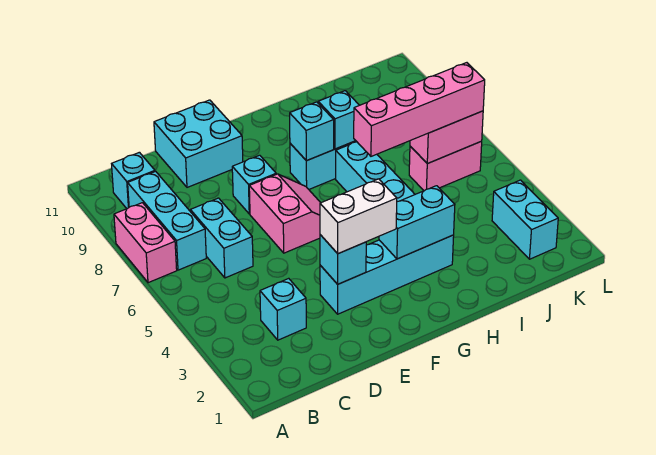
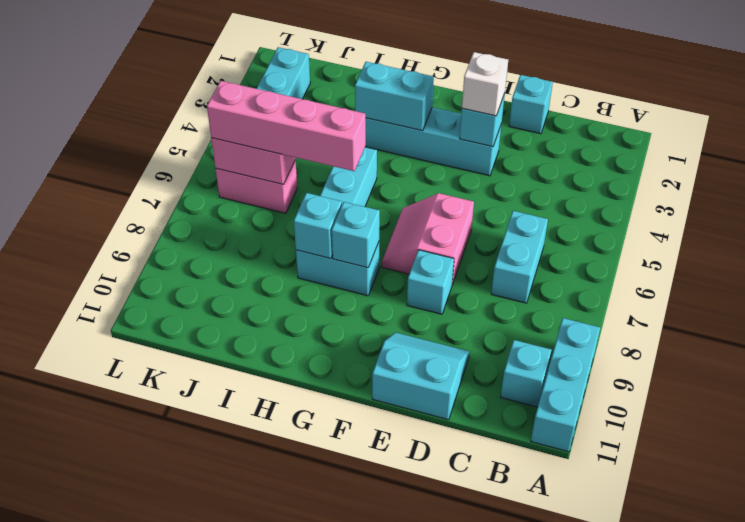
pink brick A7:A8 level 1 -> none
cyan brick B7:B9 level 1 -> cyan brick A9:A11 level 1
cyan brick C3 level 1 -> cyan brick D1 level 1
cyan brick D10:E11 level 1 -> cyan slope D10:E11 level 1 top 11
white brick E3:F3 level 3 -> white brick E3 level 3

